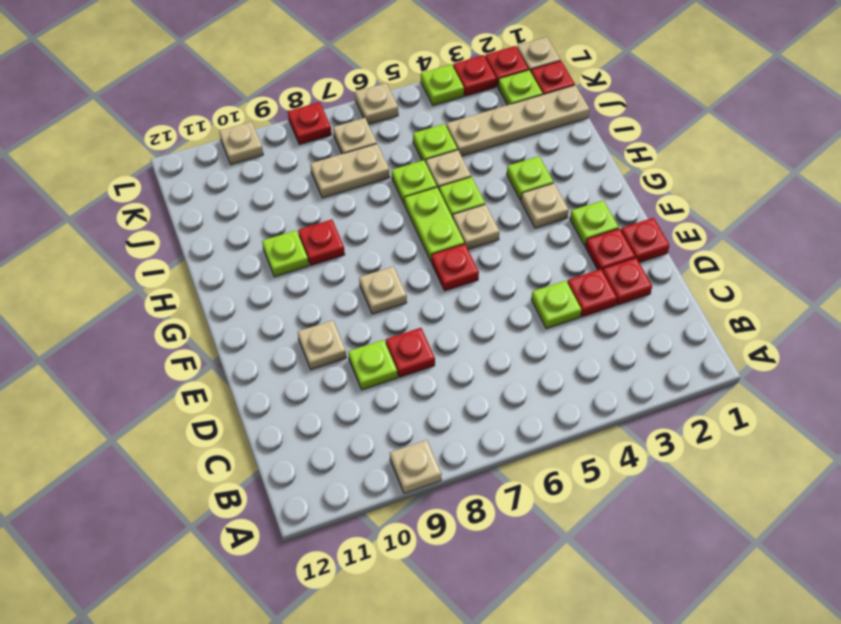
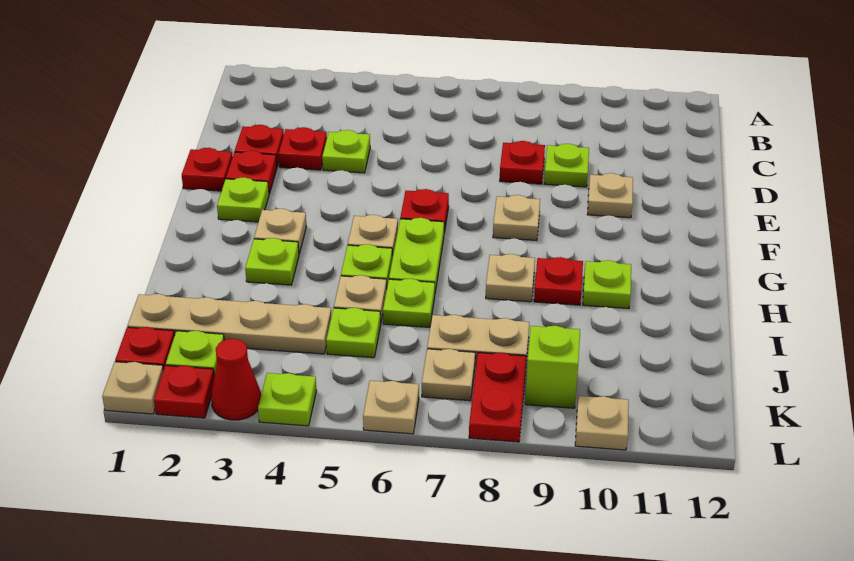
tan plate A9 level 1 -> tan plate H8 level 1
none -> lime brick K9 level 1
red plate L3 level 1 -> red cone L3 level 1
red plate L8 level 1 -> red plate K8:L8 level 1

